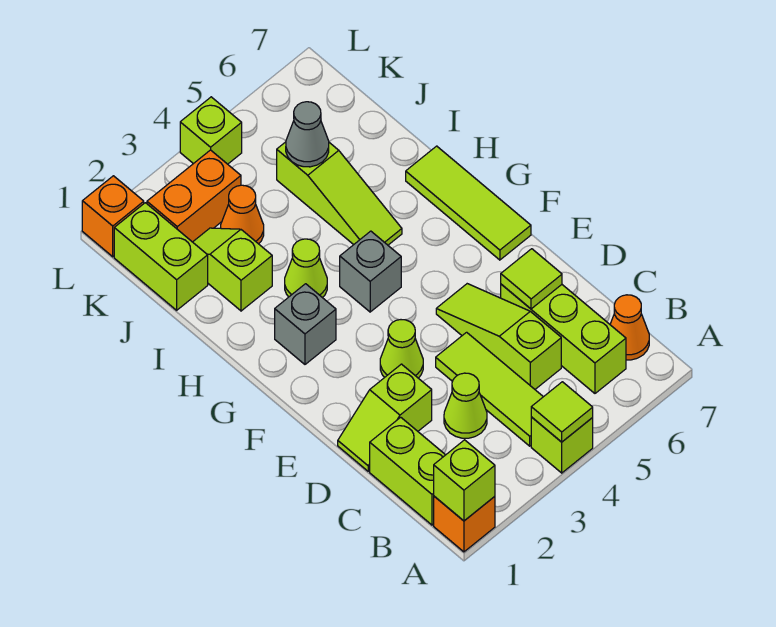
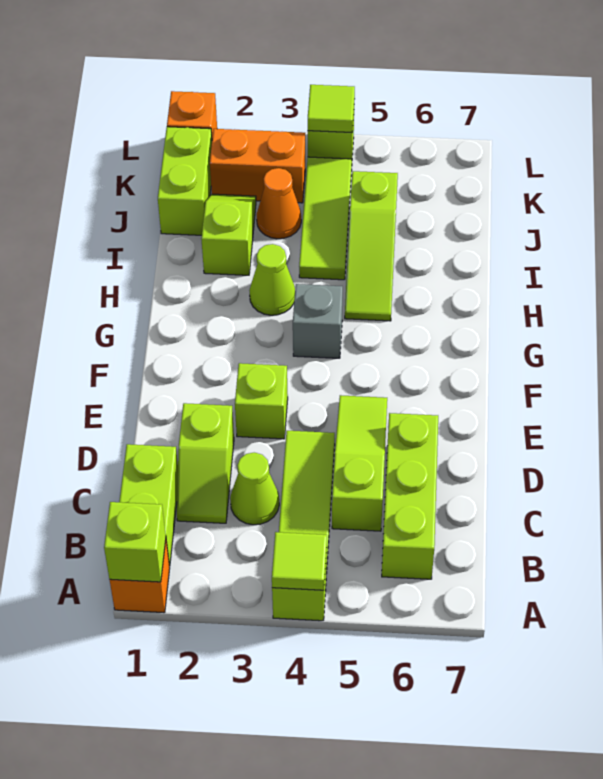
orange cone B7 level 1 -> none
lime slope D1:D2 level 1 top 2 -> lime slope C2:D2 level 1 top D
lime tile D6 level 2 -> lime tile L4 level 2
lime cone E3 level 1 -> lime brick E3 level 1
lime tile F7:H7 level 1 -> lime tile I4:K4 level 1
grey brick G2 level 1 -> none
grey cone J5 level 2 -> none

